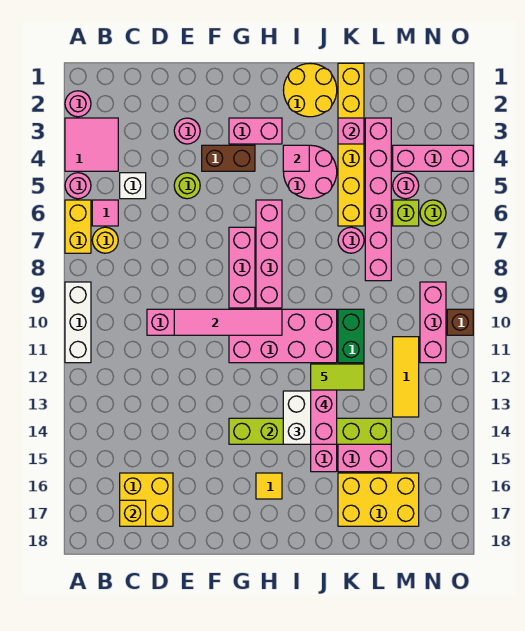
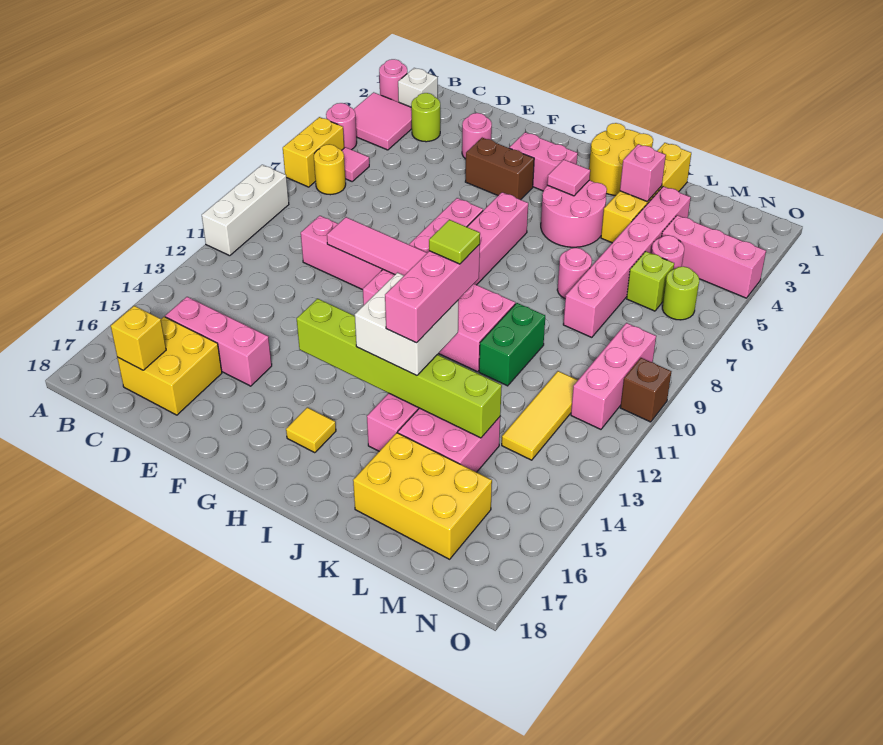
white brick C5 level 1 -> white brick B2 level 1
none -> pink brick C15:E15 level 1
lime round brick E5 level 1 -> lime round brick C3 level 1
lime tile J12:K12 level 5 -> lime tile J12 level 5
yellow brick K1:K6 level 1 -> yellow brick K1:K4 level 1

